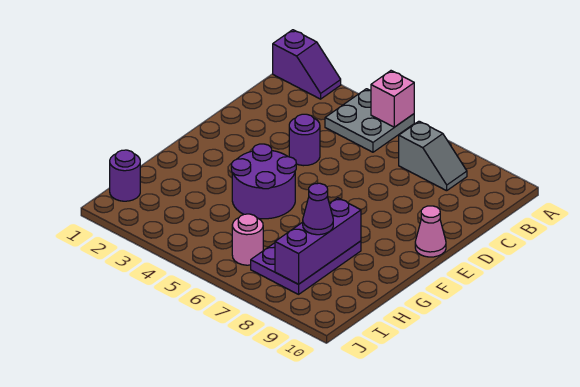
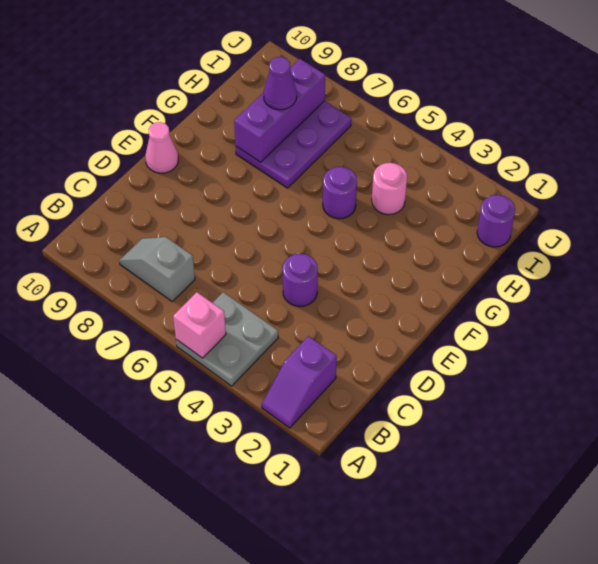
purple slope A1:A2 level 1 top 1 -> purple slope A2:B2 level 1 top B
purple round brick F4:G5 level 1 -> purple round brick G5 level 1
pink round brick I6 level 1 -> pink round brick H4 level 1

